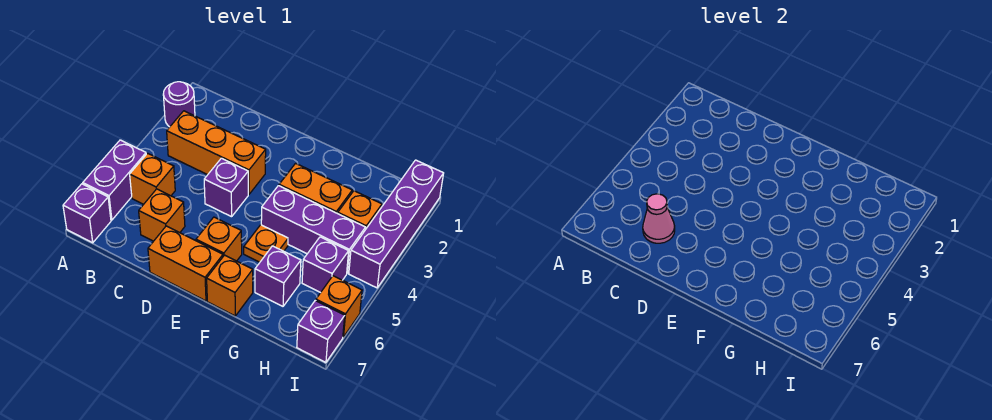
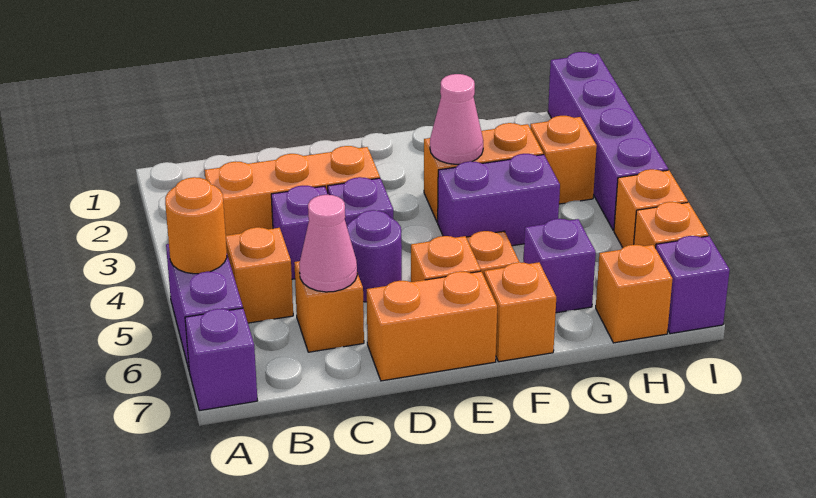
purple round brick A2 level 1 -> purple round brick D5 level 1
none -> orange round brick A5 level 2
none -> pink cone F3 level 2
purple brick F4:H4 level 1 -> purple brick F4:G4 level 1
purple brick H5 level 1 -> purple brick C4 level 1
none -> orange brick H7 level 1
none -> orange brick I5 level 1

